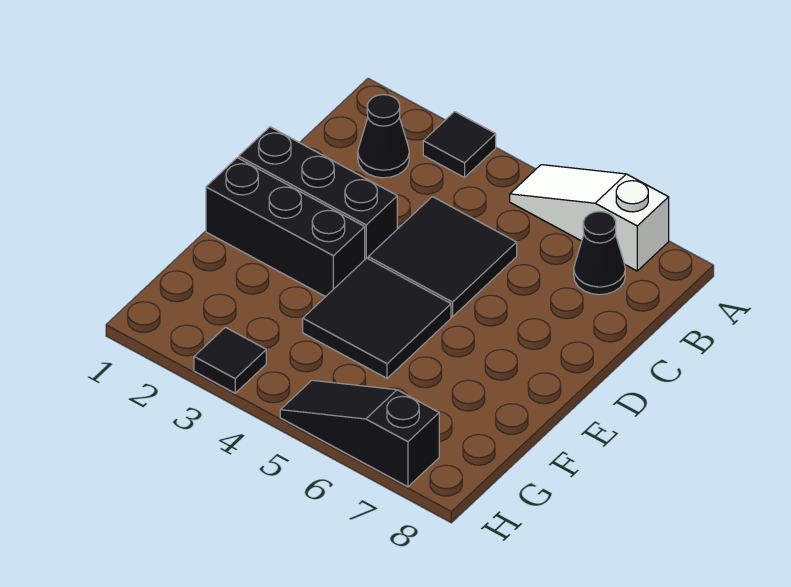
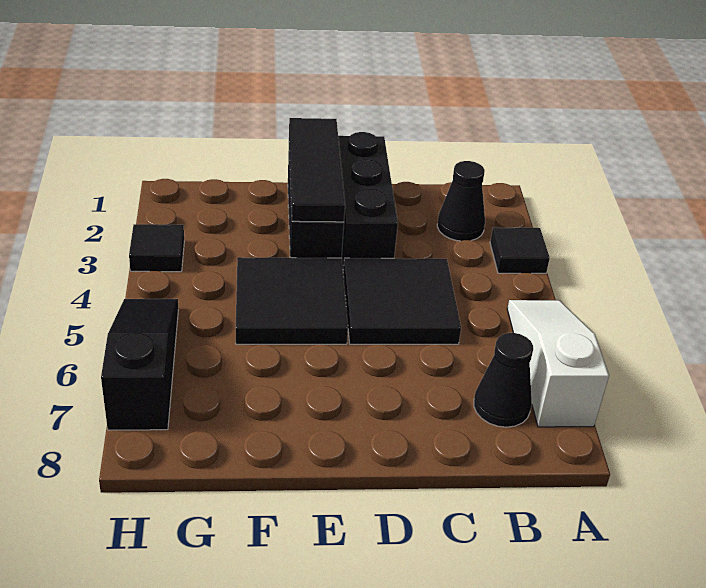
none -> black tile E1:E3 level 2

